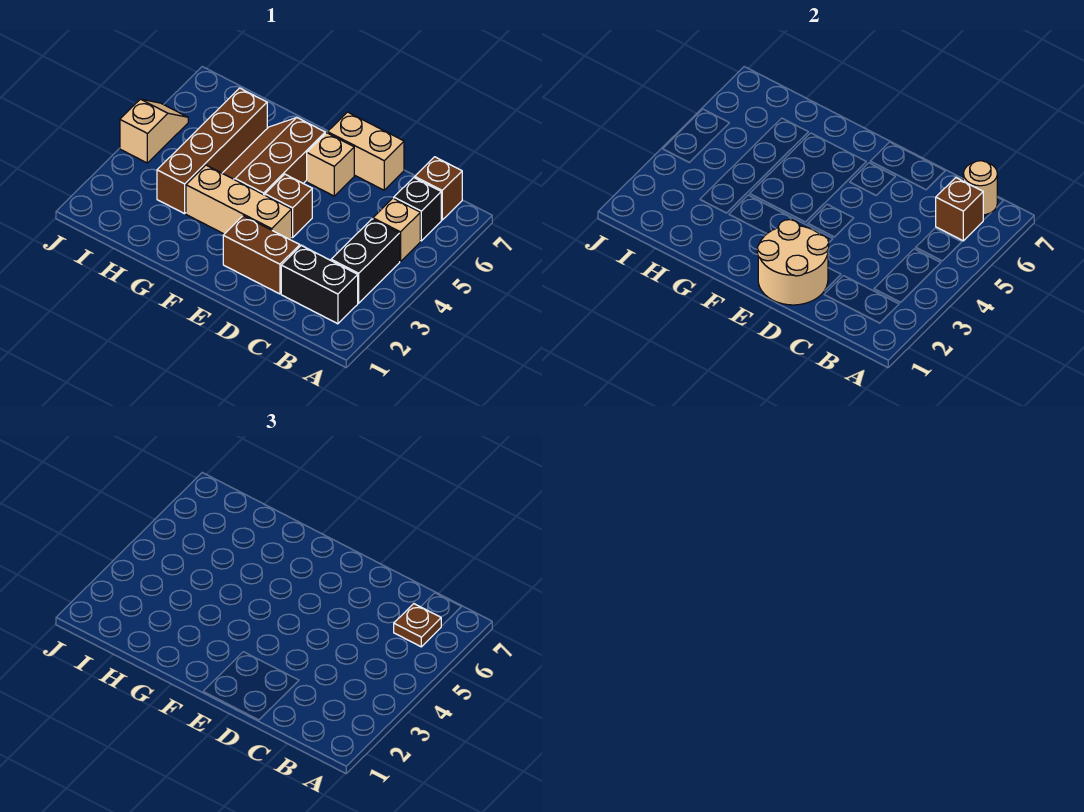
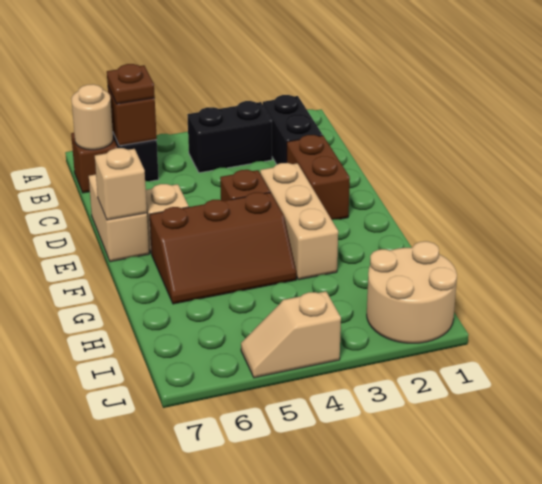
tan brick B5 level 1 -> tan brick E7 level 2
tan round brick D1:E2 level 2 -> tan round brick I1:J2 level 1
brown brick H3:H6 level 1 -> none

